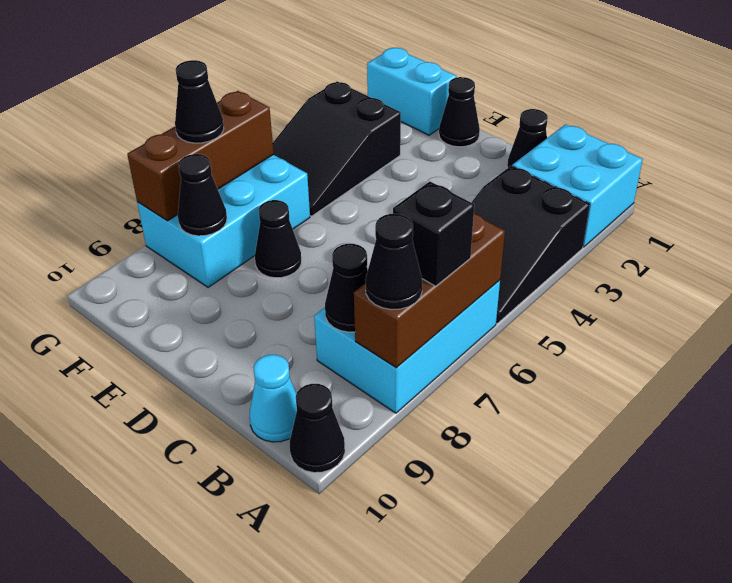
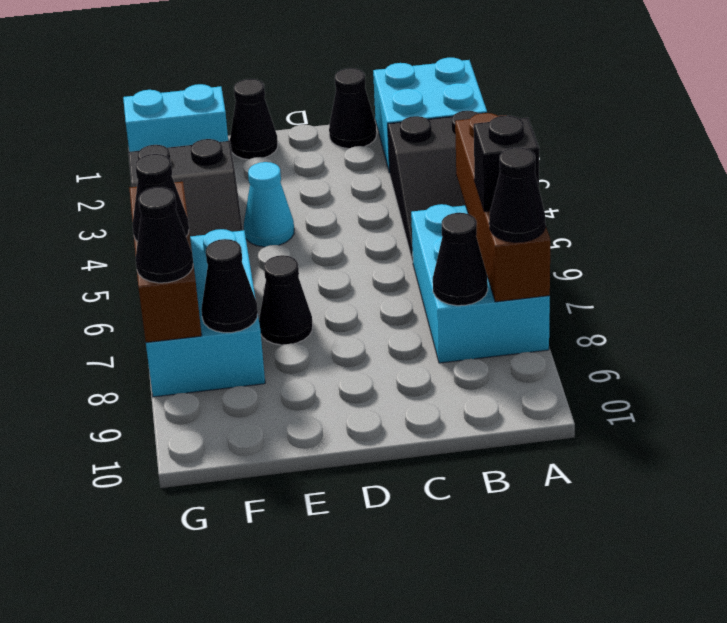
brown brick A6:A8 level 2 -> brown brick A5:A8 level 2
black cone A10 level 1 -> black cone G8 level 3
cyan cone B10 level 1 -> cyan cone E4 level 1

